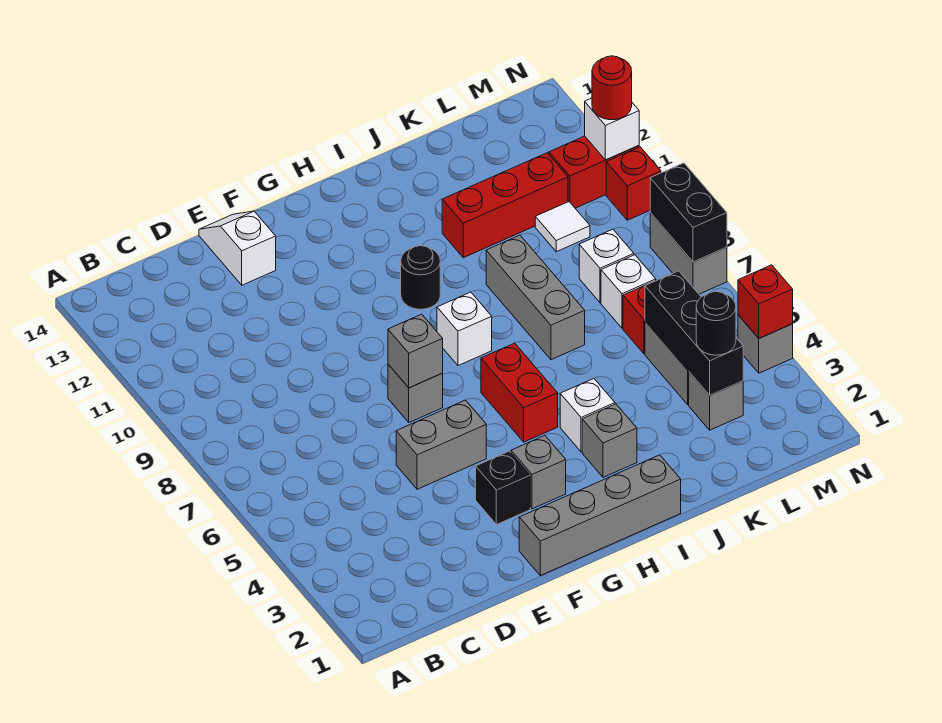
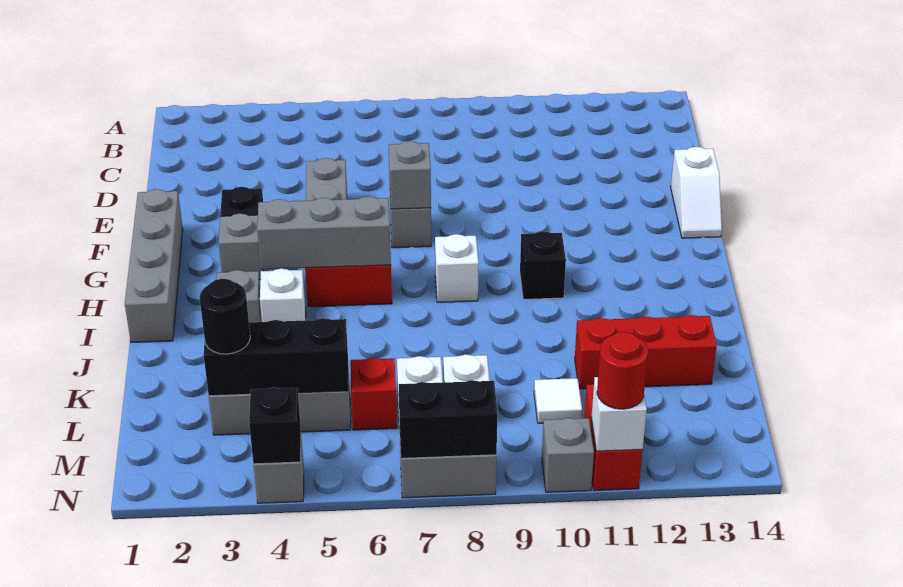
white slope E13:E14 level 1 top 13 -> white slope E14:F14 level 1 top E
black round brick H10 level 1 -> black brick H10 level 1
grey brick J7:J9 level 1 -> grey brick H4:H6 level 2
red brick J11:L11 level 1 -> red brick K11:K13 level 1
red brick N4 level 2 -> black brick N4 level 2
red brick N10 level 1 -> grey brick N10 level 1

